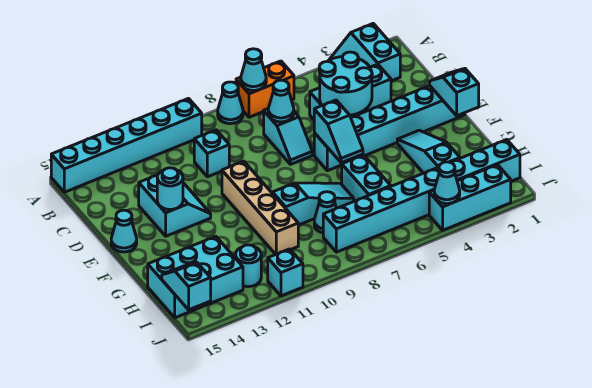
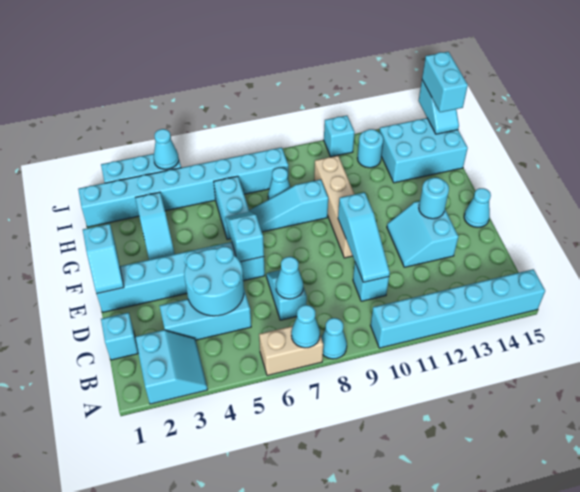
orange brick A6:A7 level 1 -> tan brick A6:A7 level 1
none -> cyan brick C1 level 1
none -> cyan slope C10:E10 level 2 top E
none -> cyan brick I15:J15 level 3

